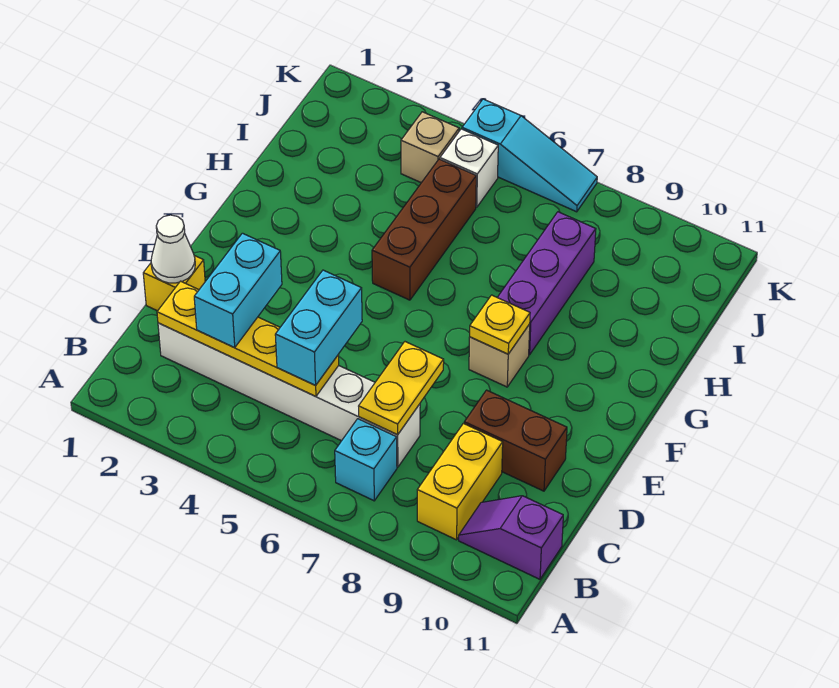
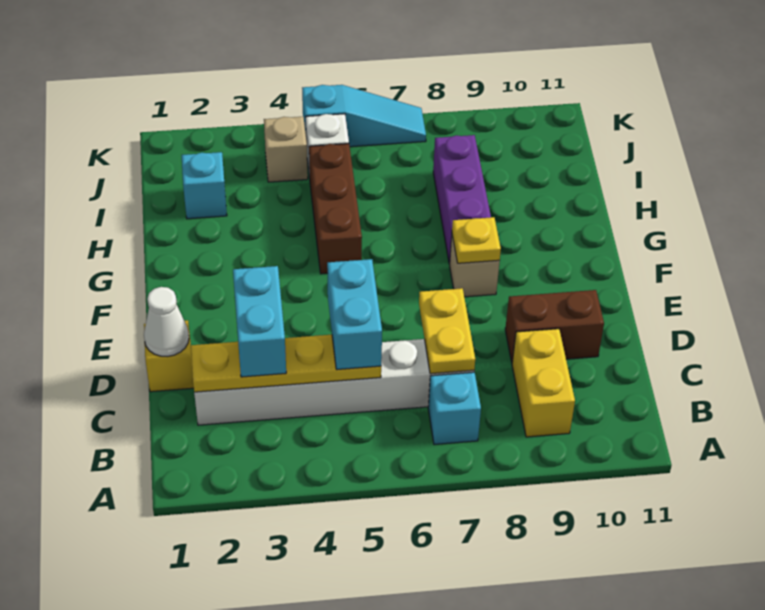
purple slope B10:B11 level 1 top 11 -> none
none -> cyan brick I2 level 1

